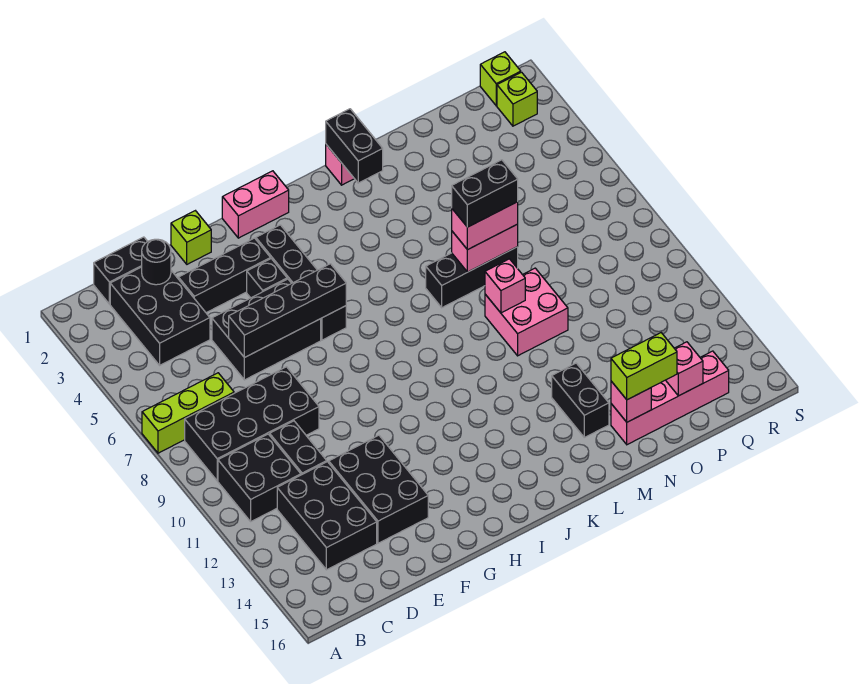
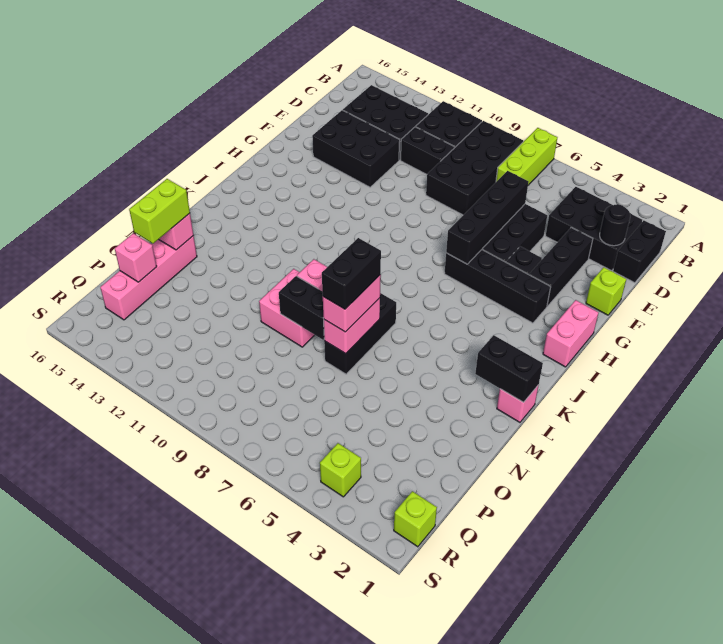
black brick M13:M14 level 1 -> black brick N8:N9 level 2
lime brick R2 level 1 -> lime brick R4 level 1

